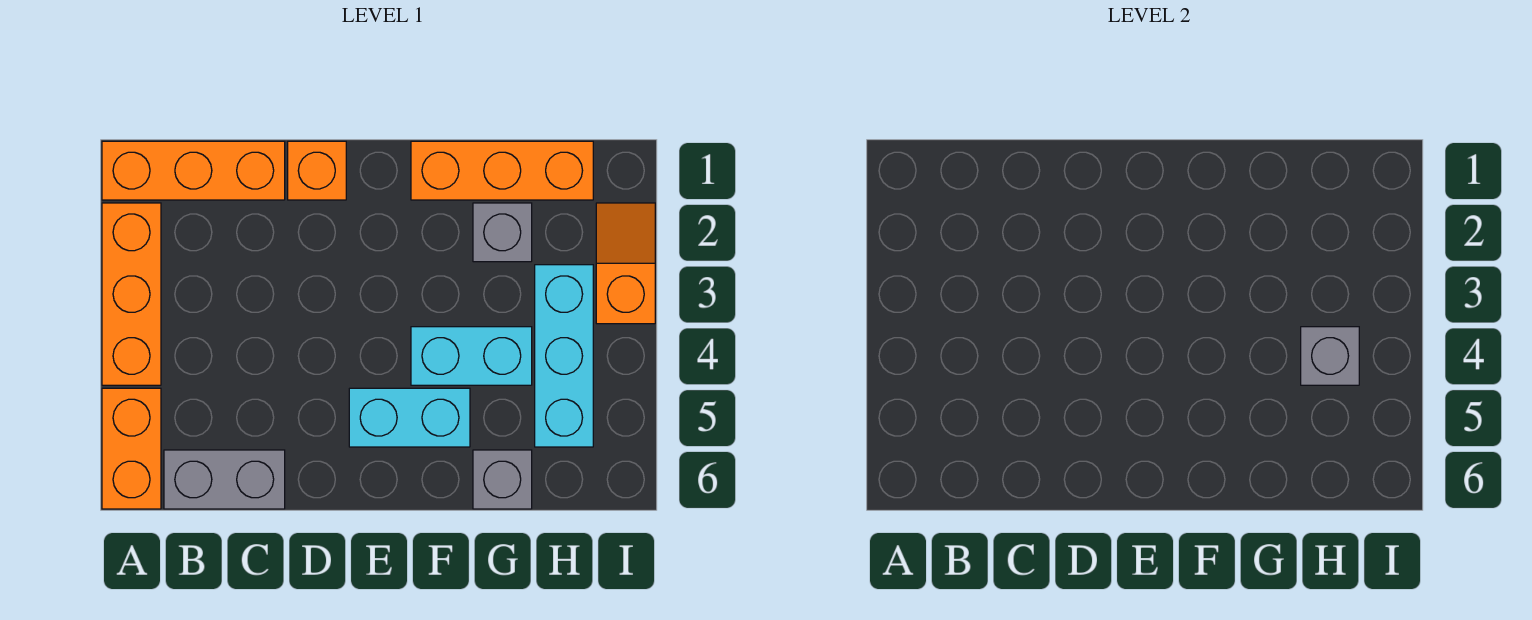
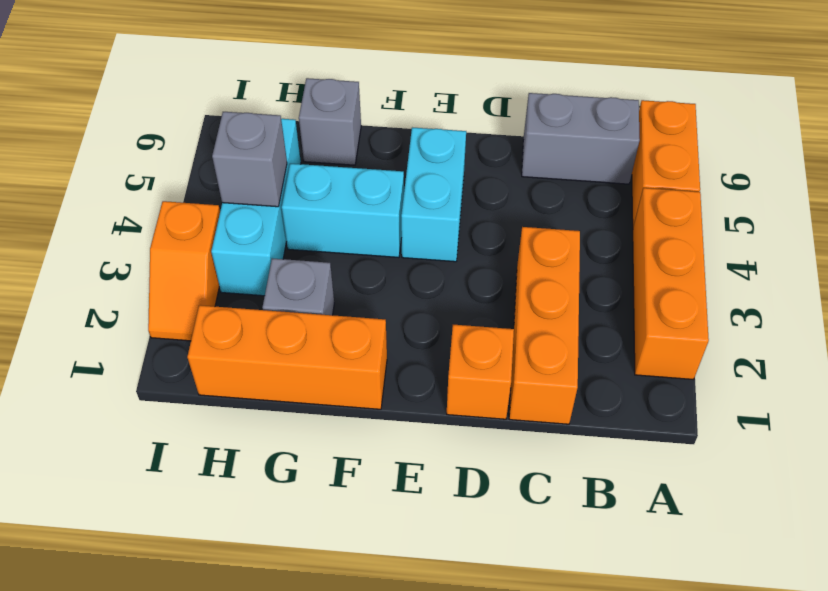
orange brick A1:C1 level 1 -> orange brick C1:C3 level 1
cyan brick E5:F5 level 1 -> cyan brick E4:E5 level 1

